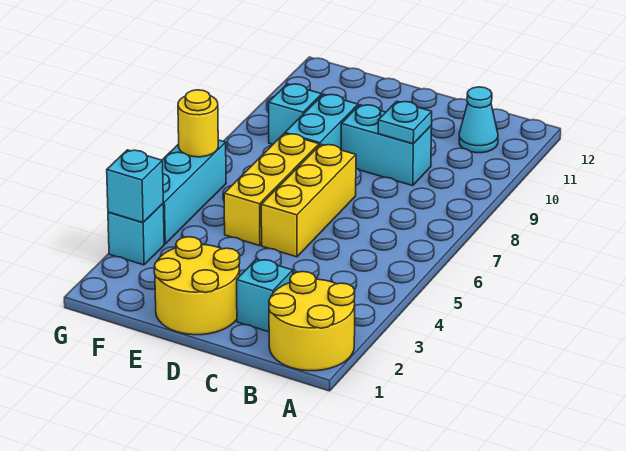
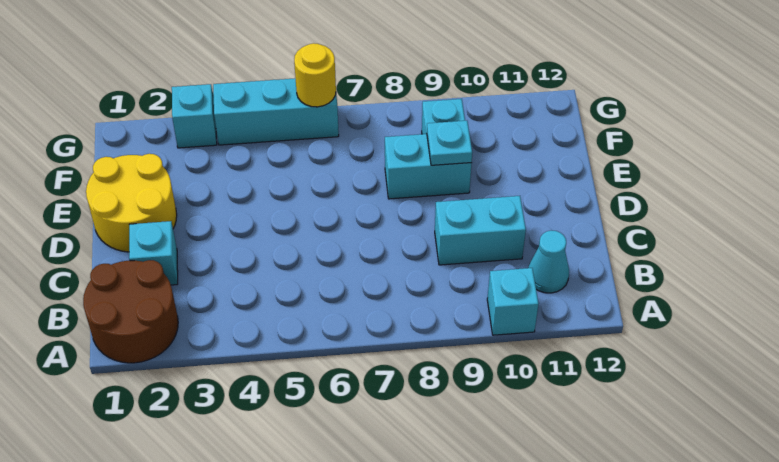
yellow round brick A1:B2 level 1 -> brown round brick A1:B2 level 1
cyan brick C9:D9 level 1 -> cyan brick C9:C10 level 1
cyan plate C9 level 2 -> cyan plate E9 level 2
yellow brick D5:D7 level 1 -> none
yellow brick E5:E7 level 1 -> none
cyan brick G3 level 2 -> cyan brick A10 level 1

